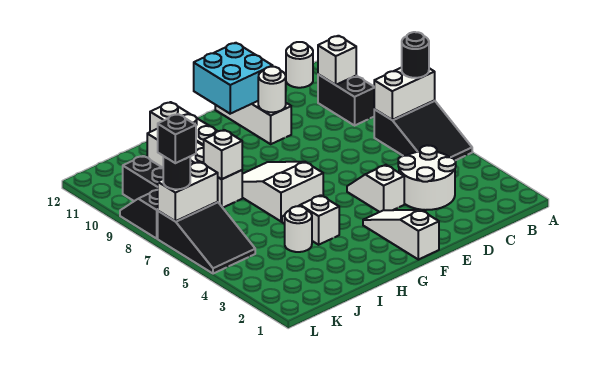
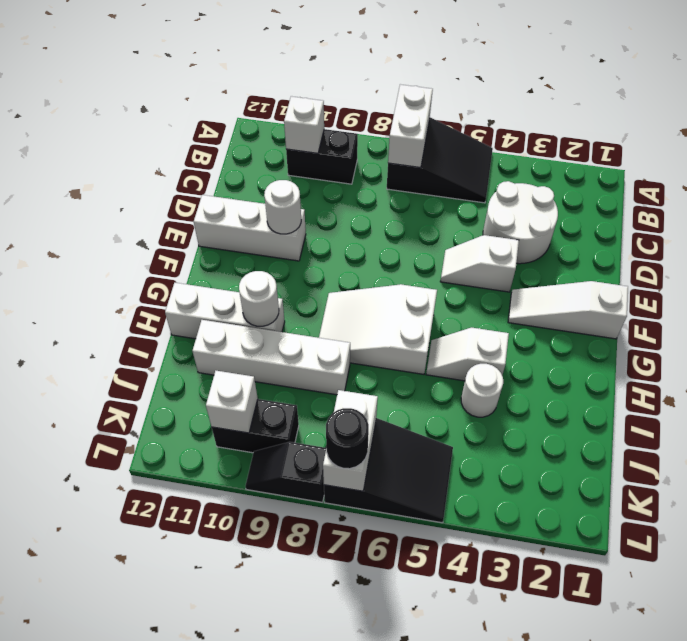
black round brick A7 level 3 -> none
white round brick B12 level 1 -> white round brick H10 level 2
cyan brick E11:F12 level 2 -> none
white brick I8 level 2 -> white brick K10 level 2
black brick L7 level 4 -> none

